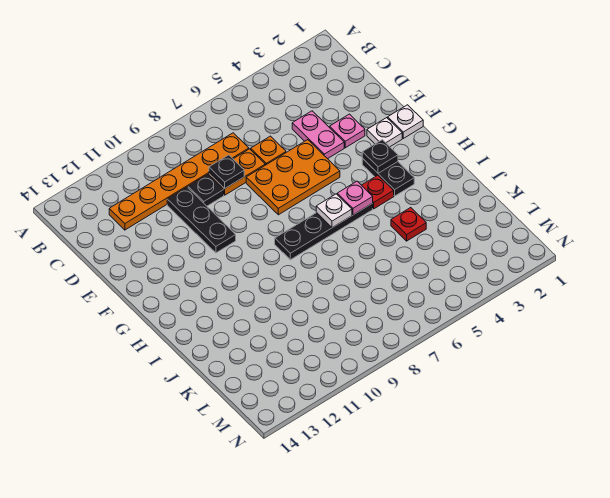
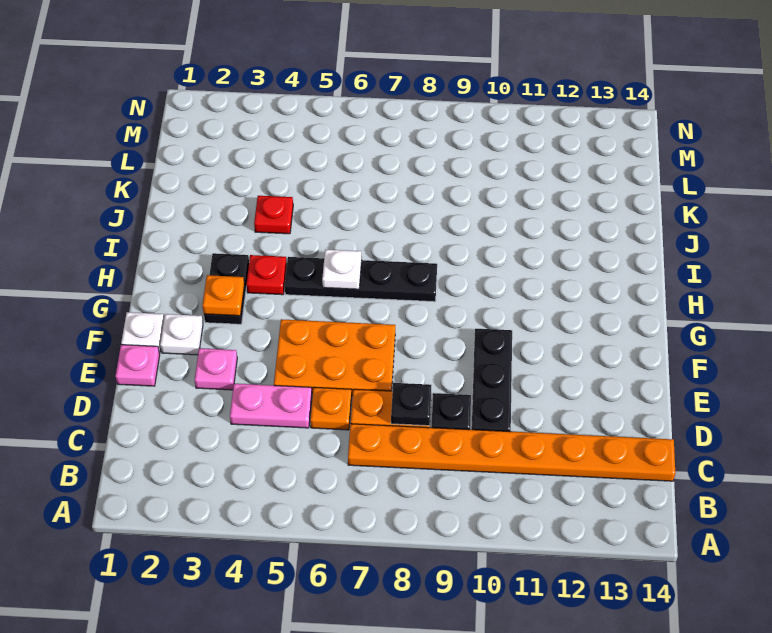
orange plate C7:C12 level 1 -> orange plate C7:C14 level 1
pink plate D4:E4 level 1 -> pink plate D4:D5 level 1
black plate G3 level 2 -> orange plate G3 level 2
pink plate H5 level 2 -> pink plate E1 level 1

